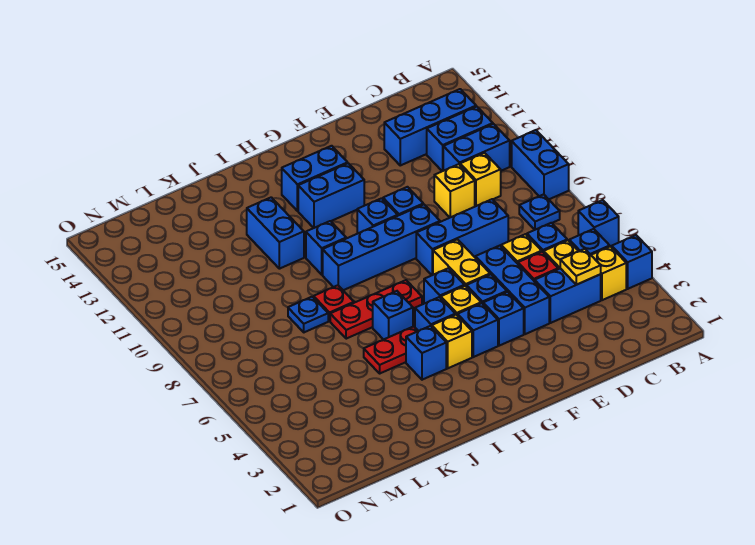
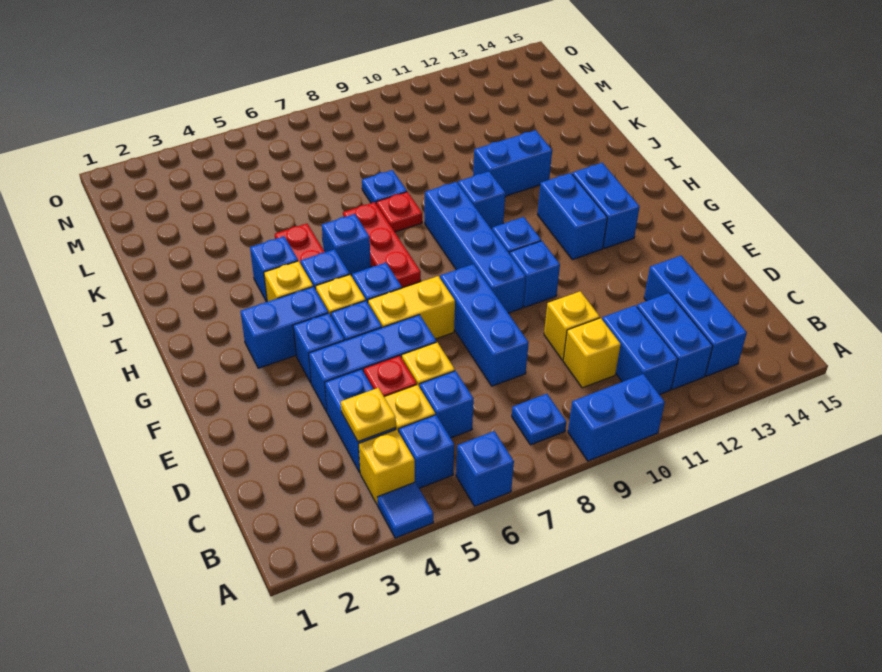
blue brick A4 level 1 -> blue tile A4 level 1
blue brick G4 level 1 -> blue brick G3:G4 level 1

